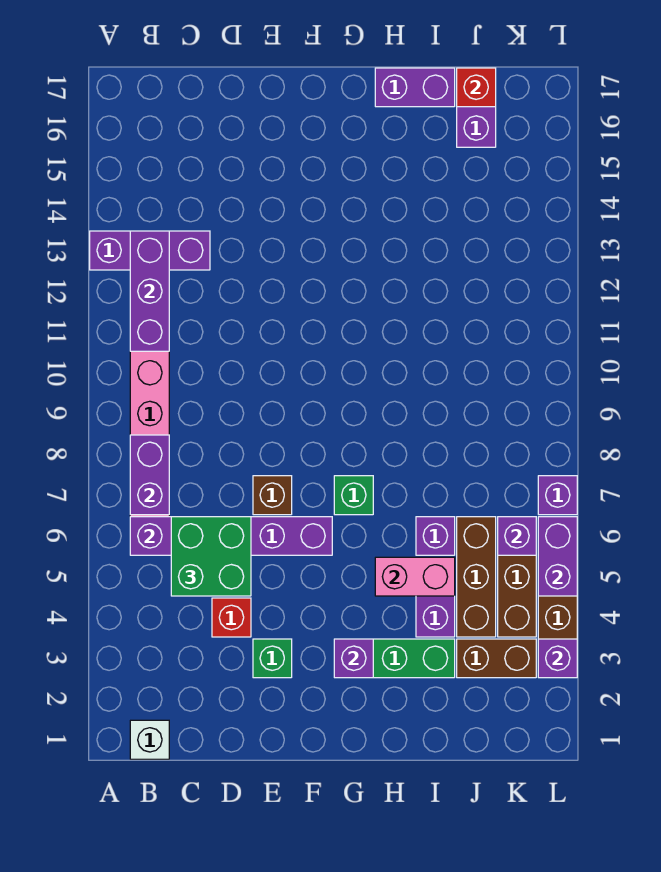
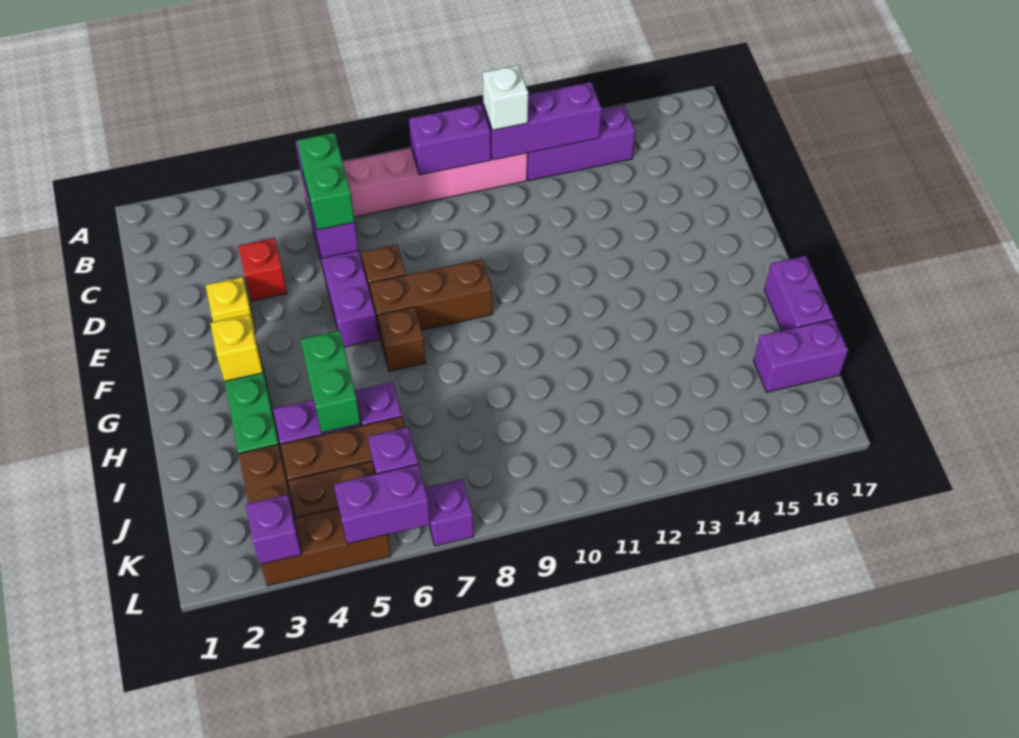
purple brick A13:C13 level 1 -> purple brick B12:B14 level 1
white brick B1 level 1 -> white brick B11 level 3
purple brick B7:B8 level 2 -> purple brick B9:B10 level 2
green brick C5:D6 level 3 -> green brick C6:D6 level 3
green brick E3 level 1 -> yellow brick E3 level 1
none -> brown brick F7:F9 level 1
purple brick G3 level 2 -> yellow brick G3 level 2
green brick G7 level 1 -> brown brick G7 level 1
pink brick H5:I5 level 2 -> green brick H5:I5 level 2
red brick J17 level 2 -> none

